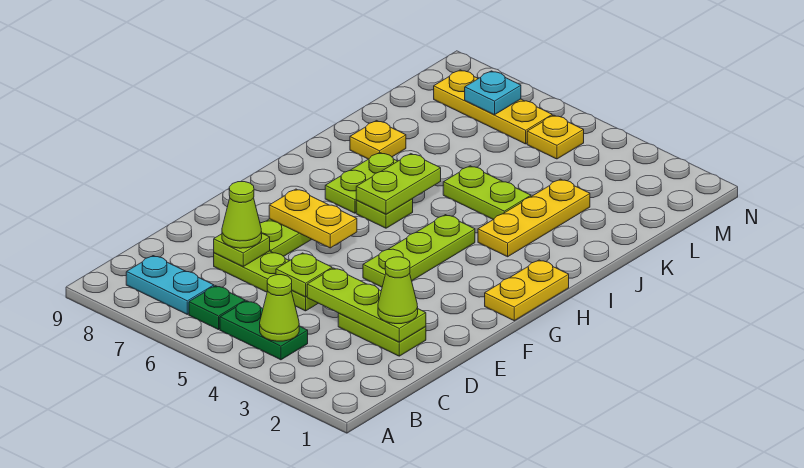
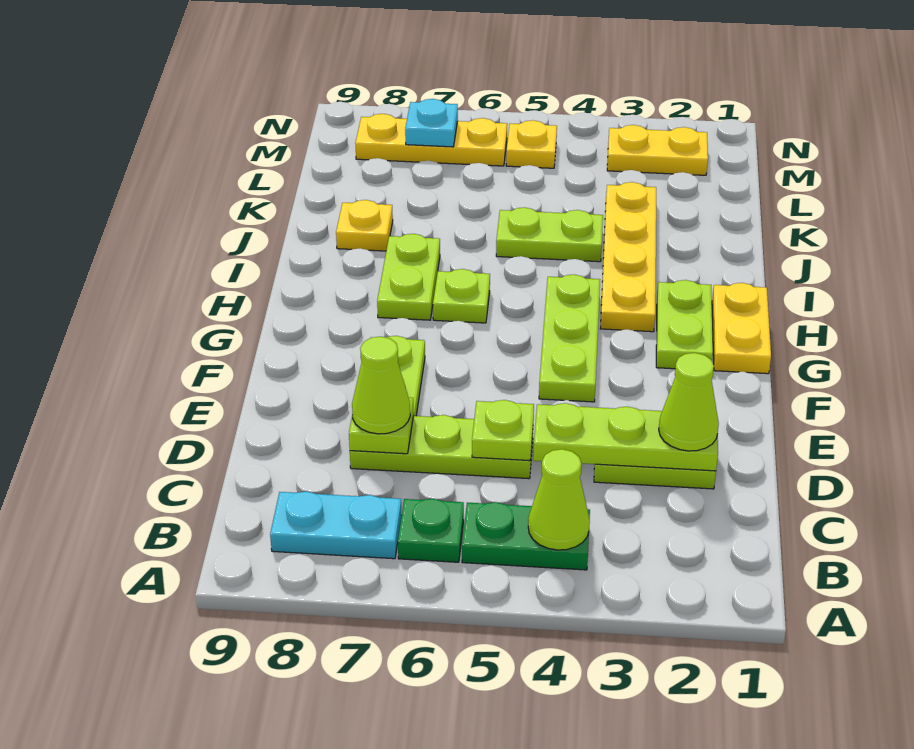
yellow plate F6:F7 level 2 -> yellow plate M2:M3 level 1
lime plate H6:I6 level 2 -> lime plate G2:H2 level 1
yellow plate I3:K3 level 1 -> yellow plate H3:K3 level 1

